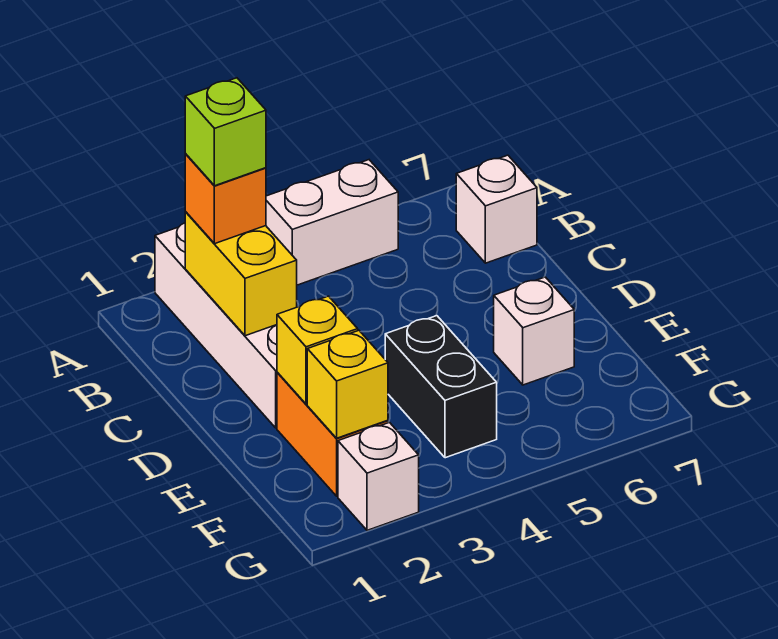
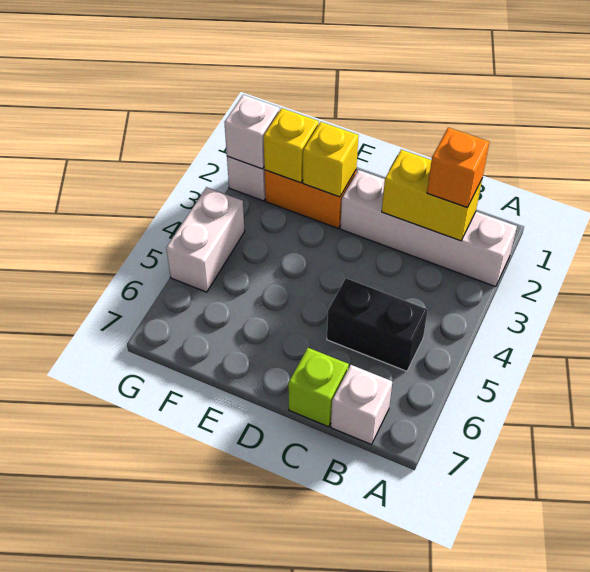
white brick A4:A5 level 1 -> white brick G4:G5 level 1
lime brick B2 level 4 -> lime brick C7 level 1
black brick E4:F4 level 1 -> black brick B5:C5 level 1
white brick E6 level 1 -> white brick G2 level 2

